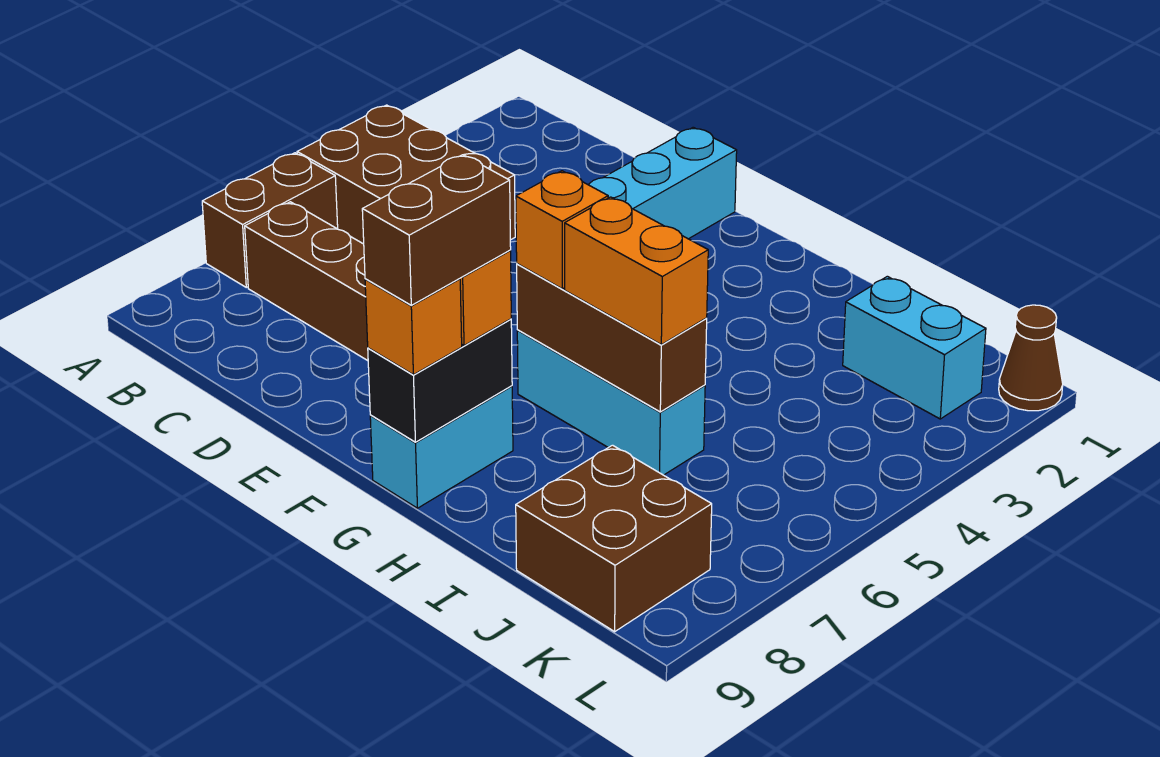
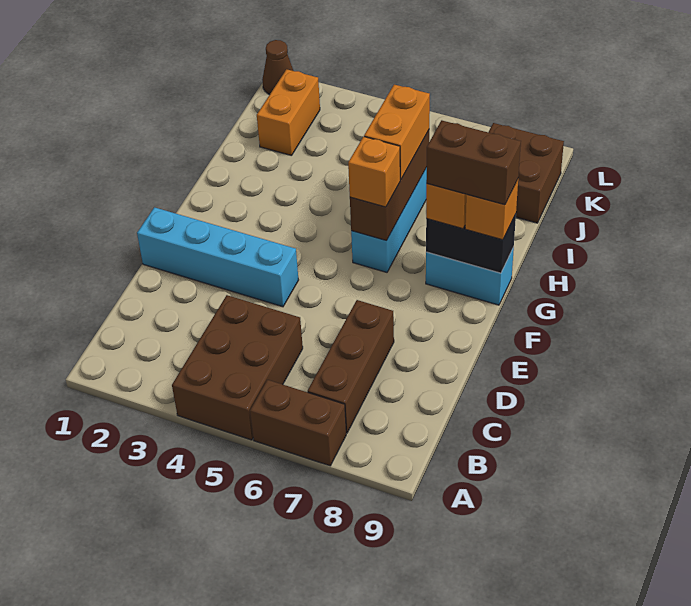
cyan brick J2:K2 level 1 -> orange brick J2:K2 level 1

